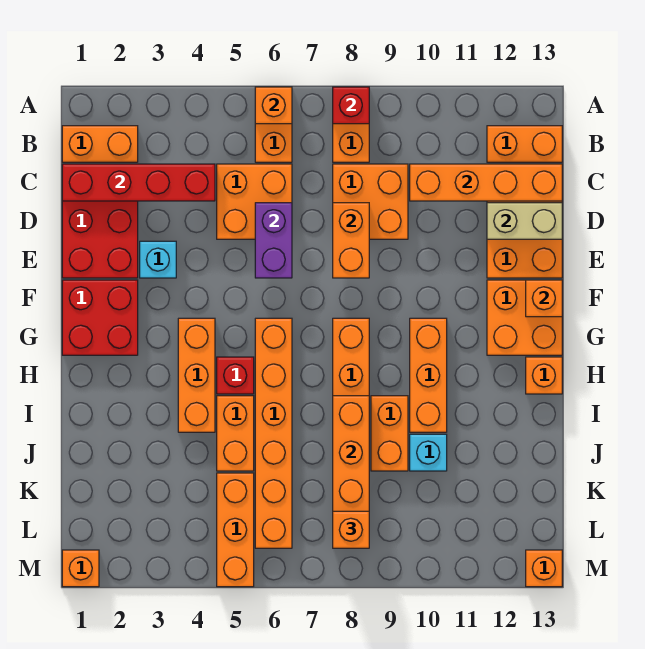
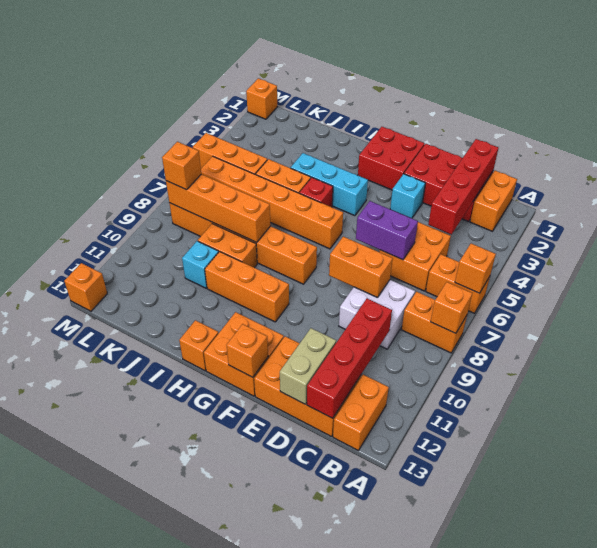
red brick A8 level 2 -> orange brick A8 level 2
orange brick C8:D9 level 1 -> white brick C8:D9 level 1
orange brick C10:C13 level 2 -> red brick C10:C13 level 2
orange brick G4:I4 level 1 -> cyan brick G4:I4 level 1

